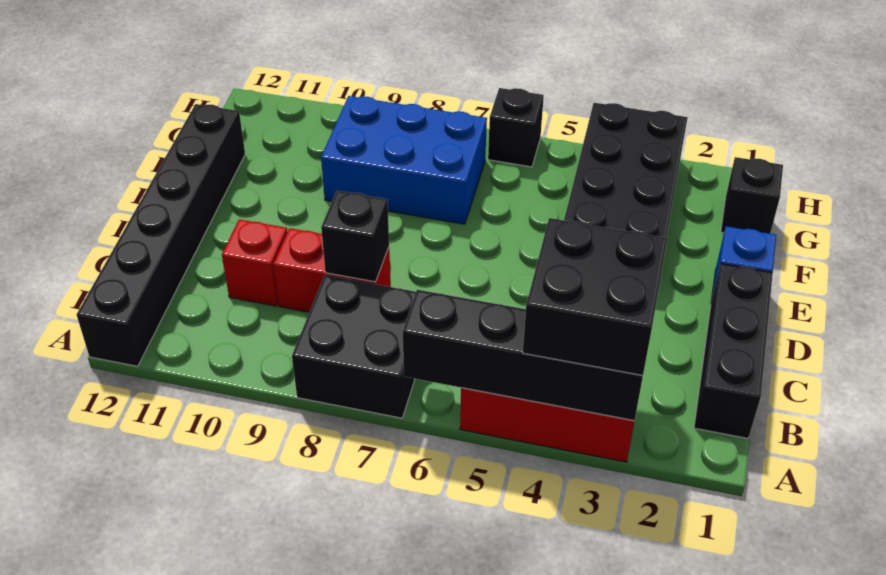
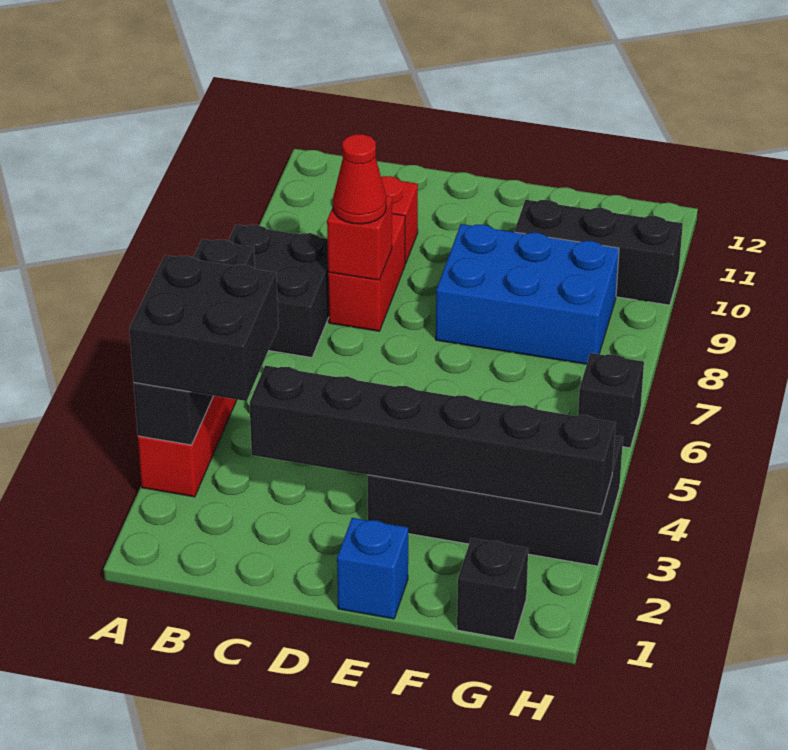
black brick A12:F12 level 1 -> black brick C3:H3 level 2
black brick B1:D1 level 1 -> black brick F10:H10 level 1
black brick C8 level 2 -> red brick C8 level 2
none -> red cone C8 level 3
blue brick F7:G9 level 1 -> blue brick E8:G9 level 1

